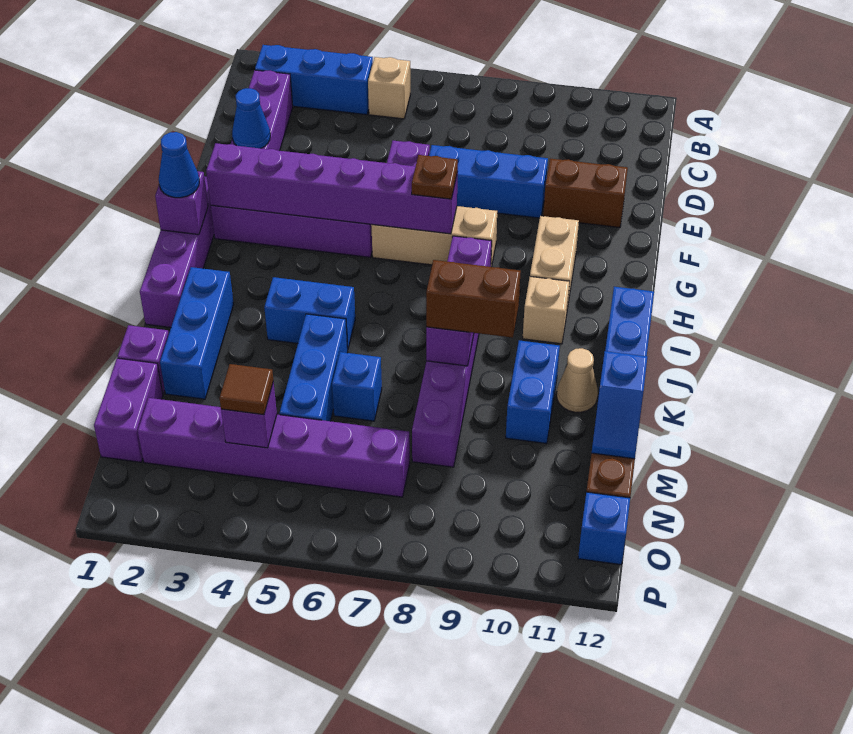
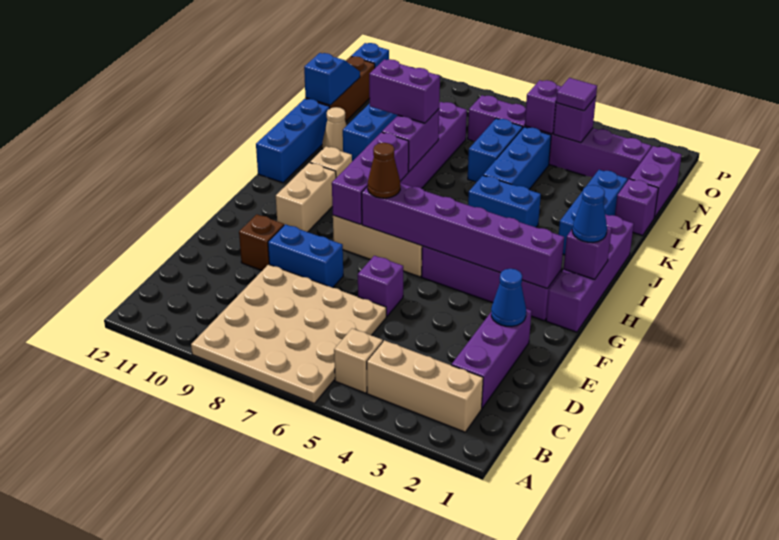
none -> tan plate A6:D9 level 1
blue brick B2:B4 level 1 -> tan brick B2:B4 level 1
blue brick E7:E9 level 1 -> blue brick E8:E9 level 1
brown brick E10:E11 level 1 -> brown brick E10 level 1
brown plate G7 level 3 -> brown cone G7 level 3
none -> purple brick G8:I8 level 2
brown brick K8:K9 level 3 -> purple brick K8:K9 level 3
blue brick L6 level 1 -> blue brick L6:M6 level 1
brown tile N4 level 3 -> purple tile N4 level 3
none -> purple brick N5 level 2

